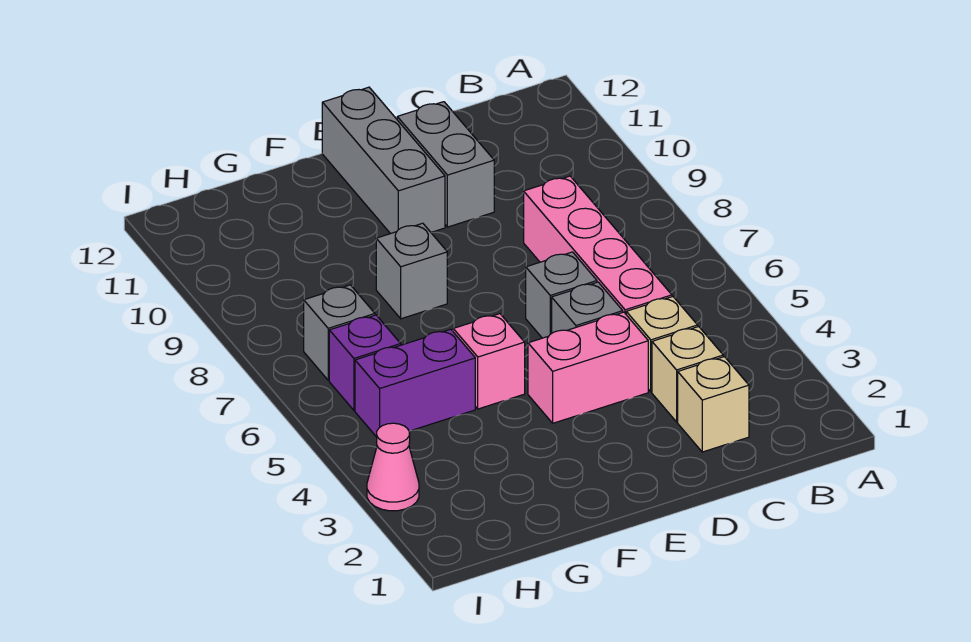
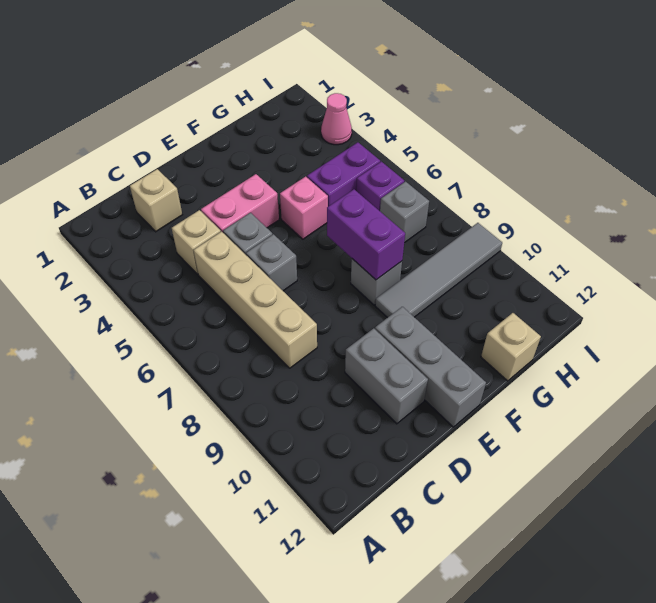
tan brick C3 level 1 -> tan brick G12 level 1
pink brick C5:C8 level 1 -> tan brick C5:C8 level 1
none -> purple brick F7:F8 level 2
none -> grey tile F9:I9 level 1

